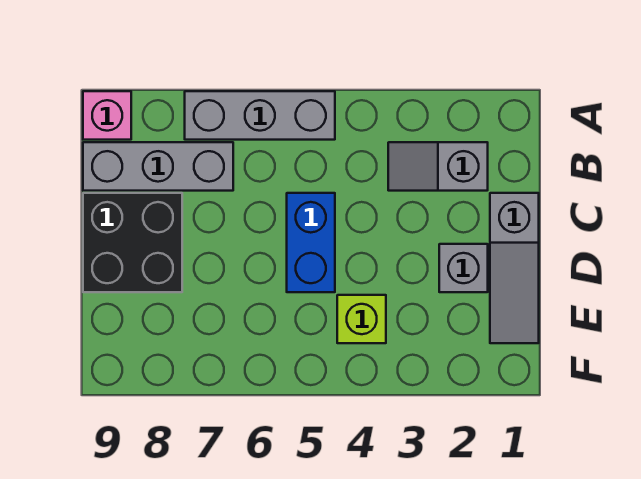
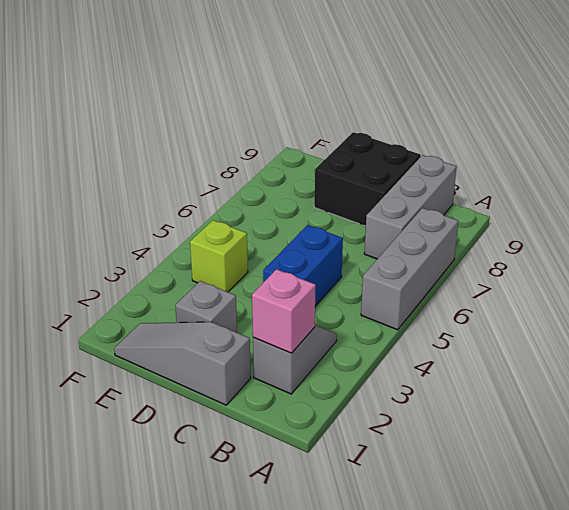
pink brick A9 level 1 -> pink brick B2 level 2
blue brick C5:D5 level 1 -> blue brick C4:C5 level 1

